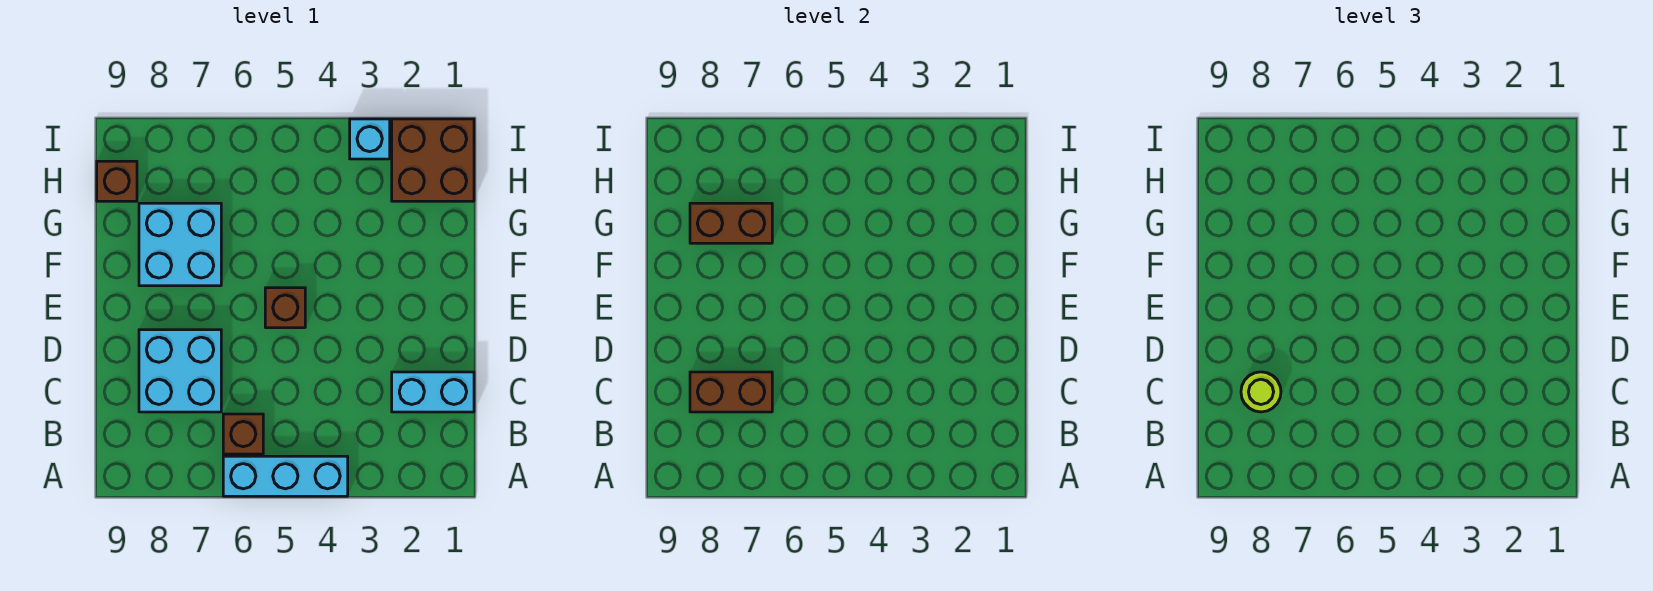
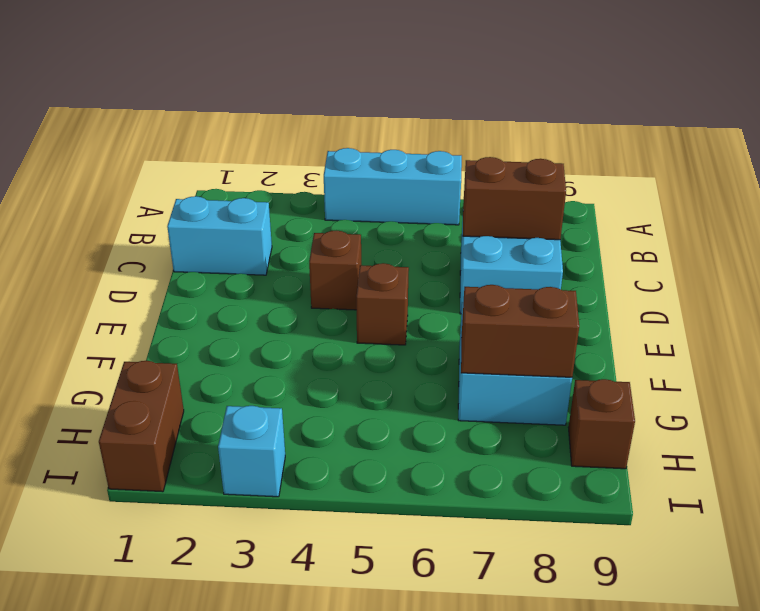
brown brick B6 level 1 -> brown brick D4 level 1
lime round brick C8 level 3 -> none
brown brick H1:I2 level 1 -> brown brick H1:I1 level 1

